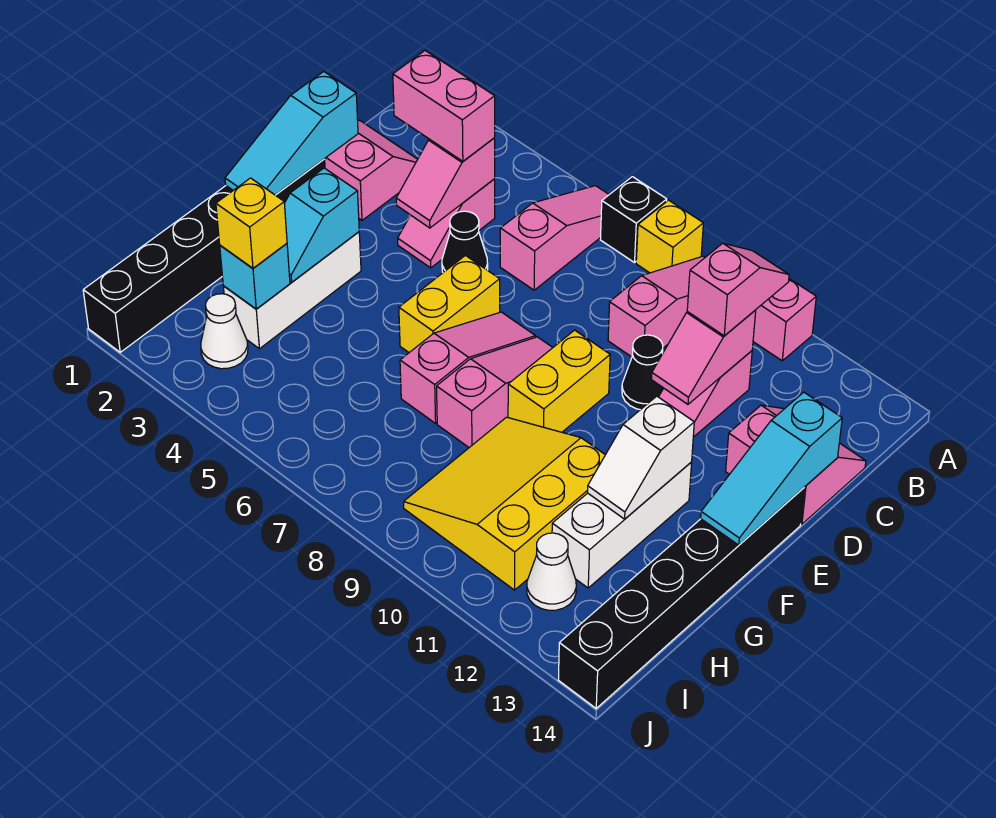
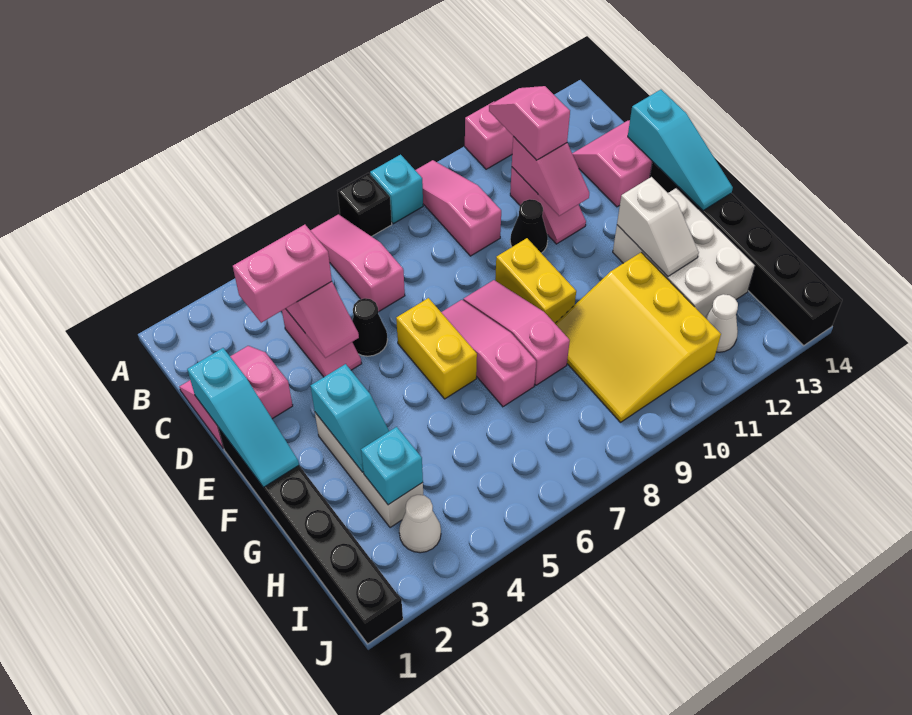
yellow brick A8 level 1 -> cyan brick A8 level 1
white brick F12:H12 level 1 -> white brick F12:H13 level 1
yellow brick H3 level 3 -> none

